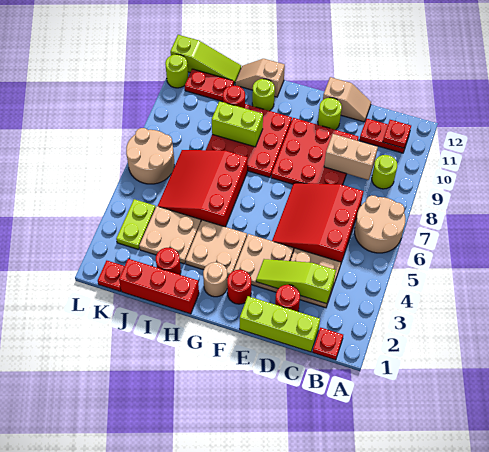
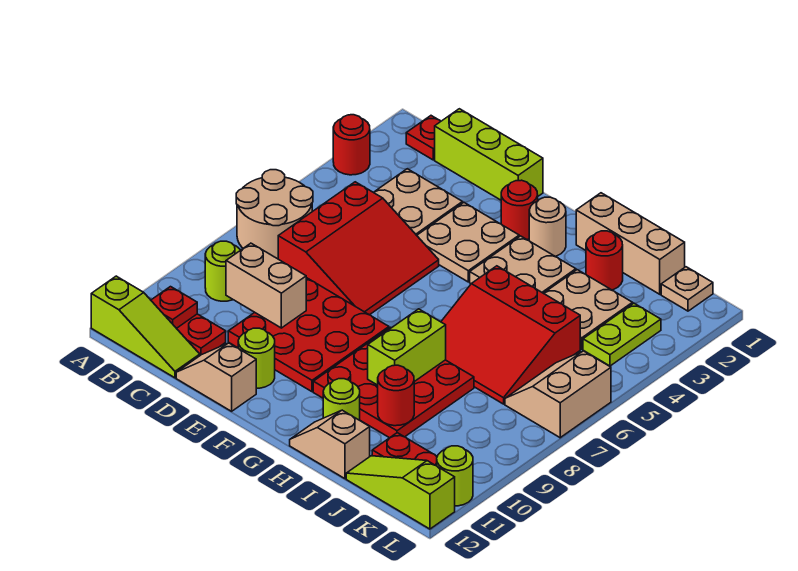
lime slope C3:E3 level 2 top C -> lime slope A12:C12 level 1 top A
red round brick D2 level 1 -> red round brick A3 level 1
red brick H1:J1 level 1 -> tan brick H1:J1 level 1
red slope H5:J7 level 1 top H -> red slope H5:J7 level 1 top 5
lime brick H9:I9 level 2 -> lime brick H8:H9 level 2
tan slope H12:I12 level 1 top H -> tan slope H12:I12 level 1 top I
red plate K1 level 1 -> tan plate K1 level 1
tan round brick K6:L7 level 1 -> tan slope K6:L7 level 1 top L

